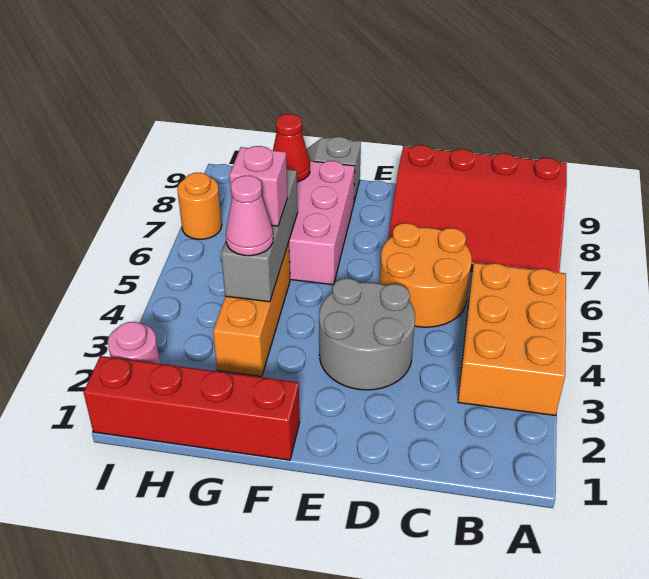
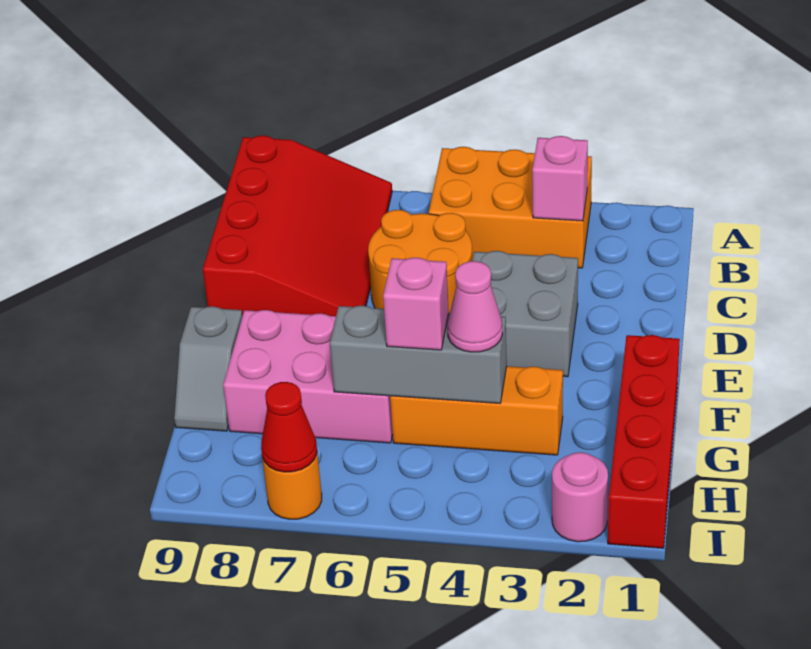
none -> pink brick B3 level 2
grey round brick D3:E4 level 1 -> grey brick D3:E4 level 1
red cone G8 level 2 -> red cone I7 level 2

